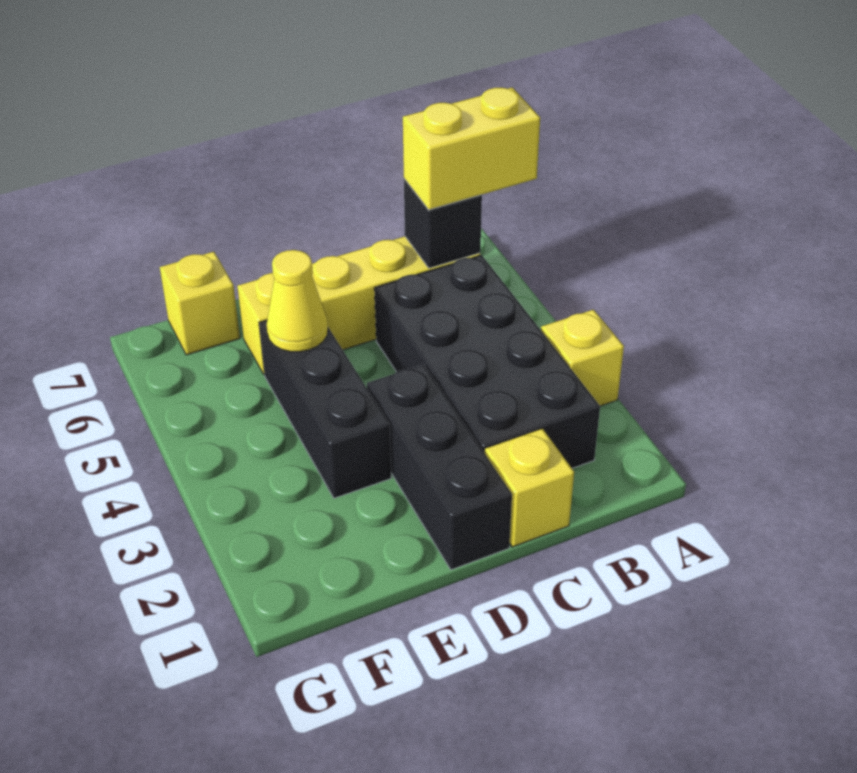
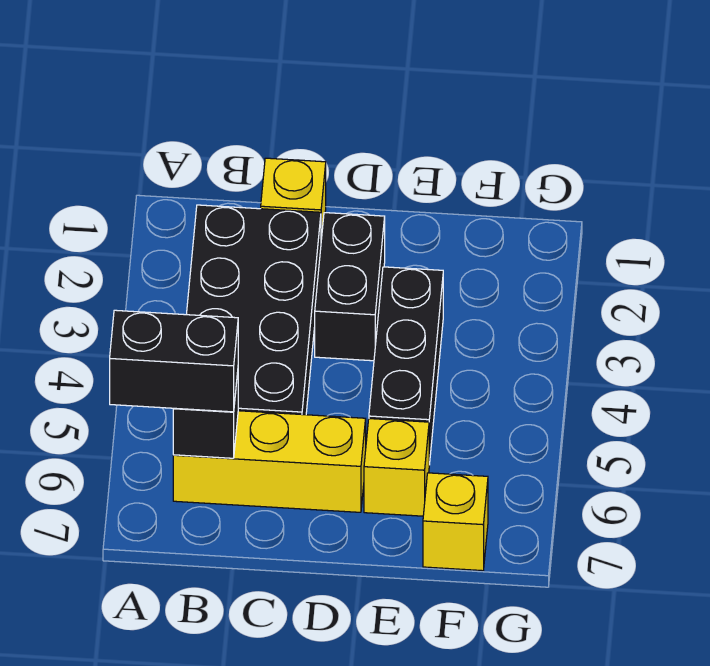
yellow brick A3 level 1 -> none
yellow brick A6:B6 level 3 -> black brick A6:B6 level 3
black brick D1:D3 level 1 -> black brick D2:D3 level 1
yellow cone E5 level 2 -> none

